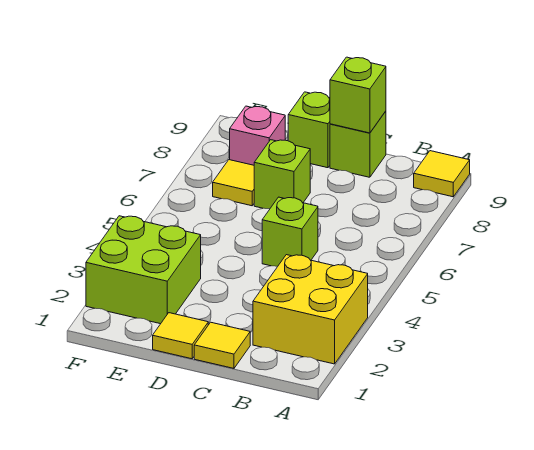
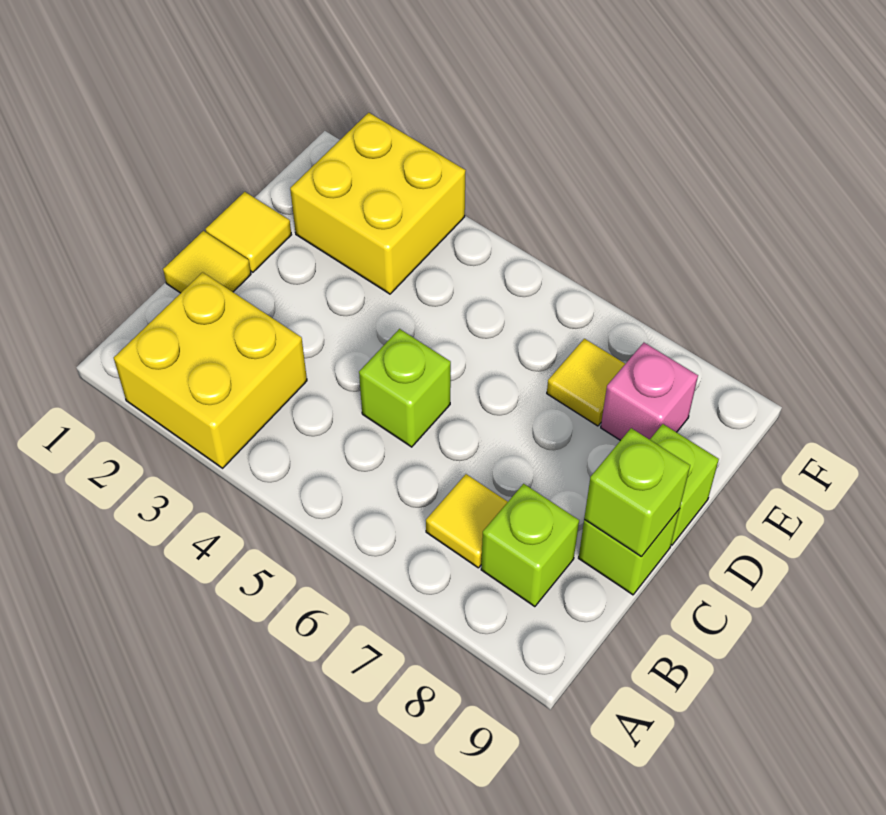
yellow tile A9 level 1 -> yellow tile B7 level 1
lime brick D7 level 1 -> lime brick B8 level 1
lime brick E2:F3 level 1 -> yellow brick E2:F3 level 1

